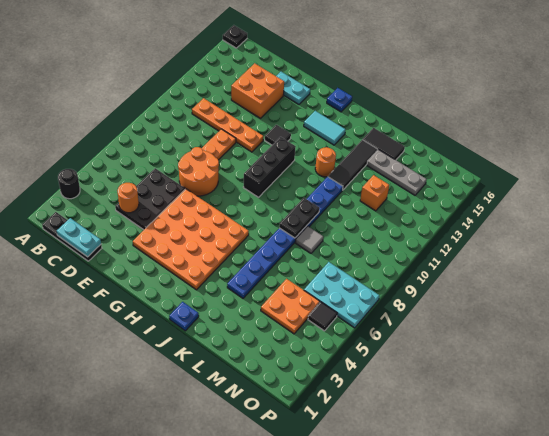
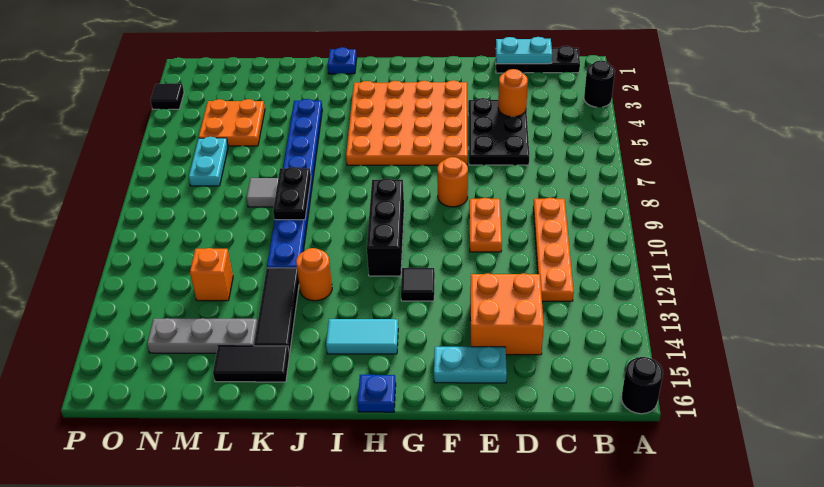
black plate A16 level 1 -> black round brick A16 level 1
orange plate C11:F11 level 1 -> orange plate C9:C12 level 1
orange round brick E7:F8 level 1 -> orange round brick F8 level 1
cyan plate N6:P7 level 1 -> cyan plate N6:N7 level 1
black tile O5 level 1 -> black tile P3 level 1

